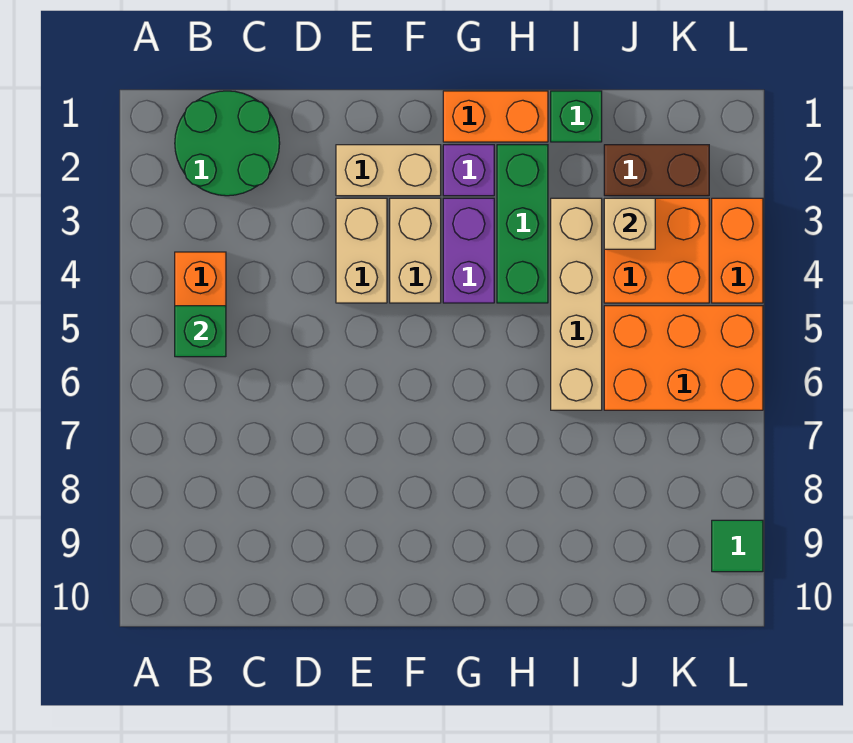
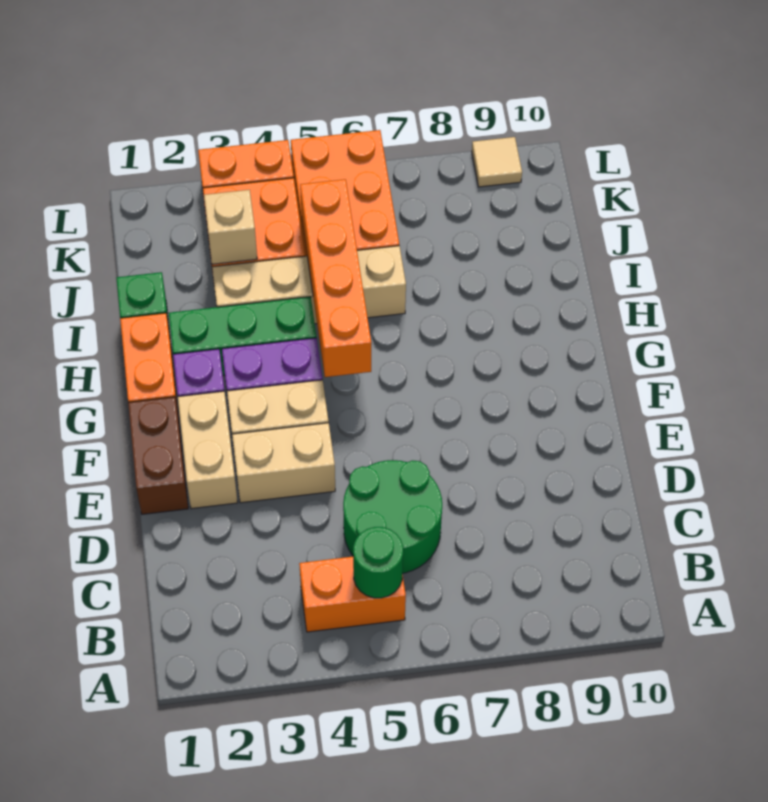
green round brick B1:C2 level 1 -> green round brick C5:D6 level 1
green brick B5 level 2 -> green round brick B5 level 2
none -> orange brick G5:J5 level 2
brown brick J2:K2 level 1 -> brown brick E1:F1 level 1
green tile L9 level 1 -> tan tile L9 level 1

